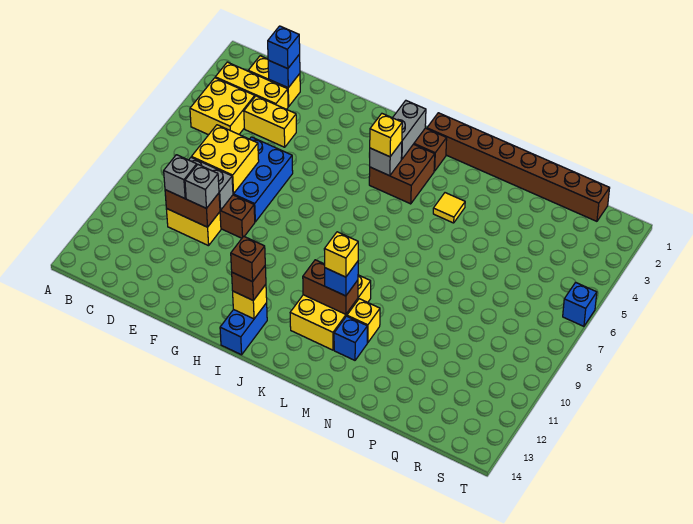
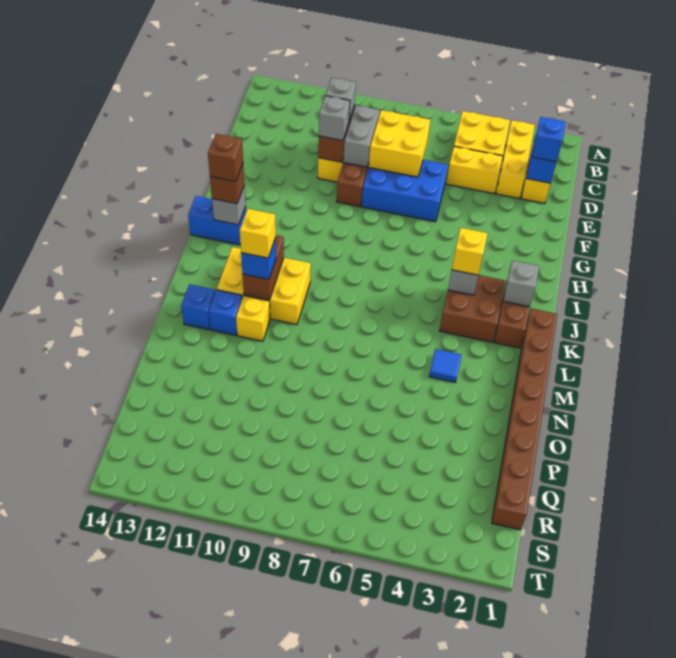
yellow brick D4:E4 level 1 -> yellow brick D4:D5 level 1
yellow brick I13 level 2 -> grey brick I13 level 2
grey brick J2:J3 level 2 -> grey brick J2 level 2
yellow tile M4 level 1 -> blue tile M4 level 1
blue brick T6 level 1 -> blue brick M13 level 1

